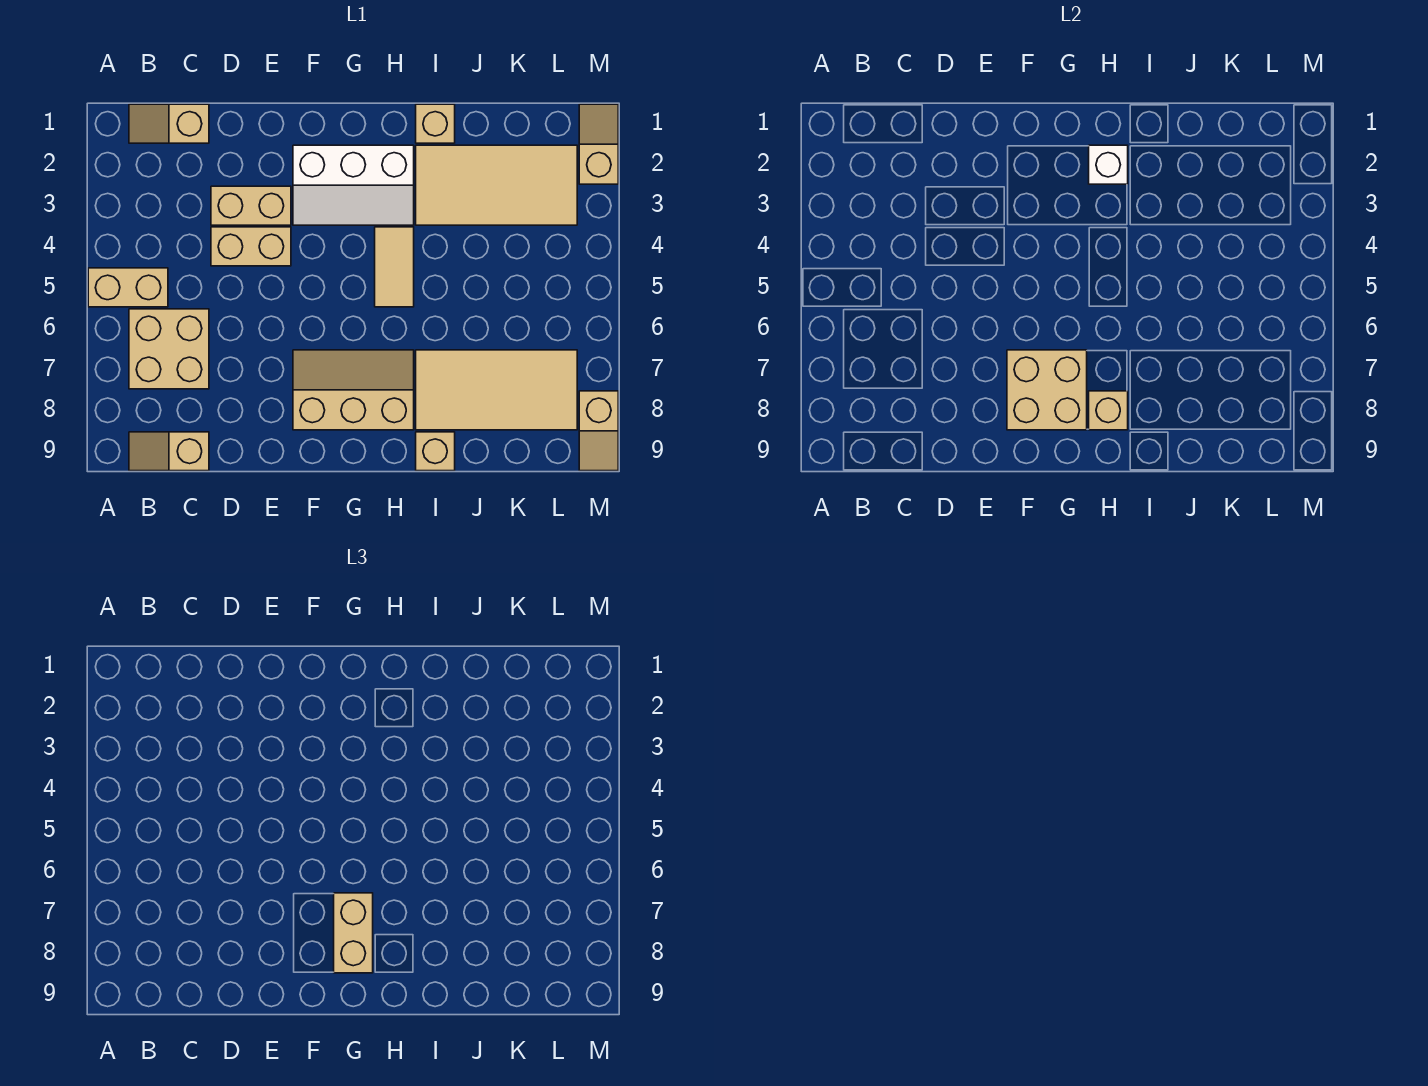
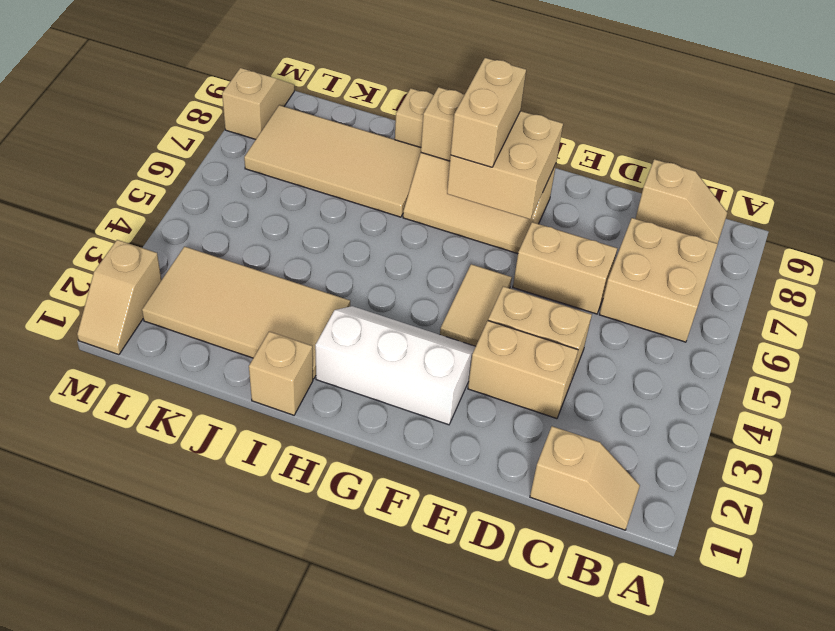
tan brick A5:B5 level 1 -> tan brick D6:E6 level 1
white brick H2 level 2 -> none
tan tile H4:H5 level 1 -> tan tile F4:F5 level 1

